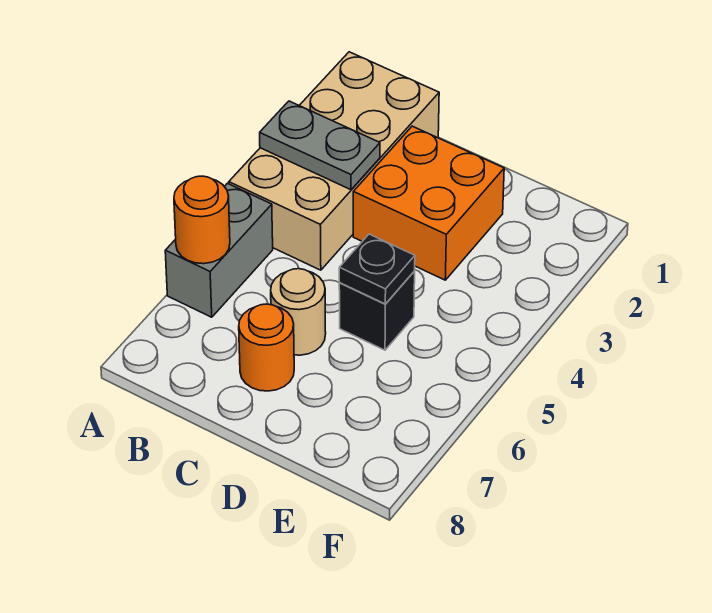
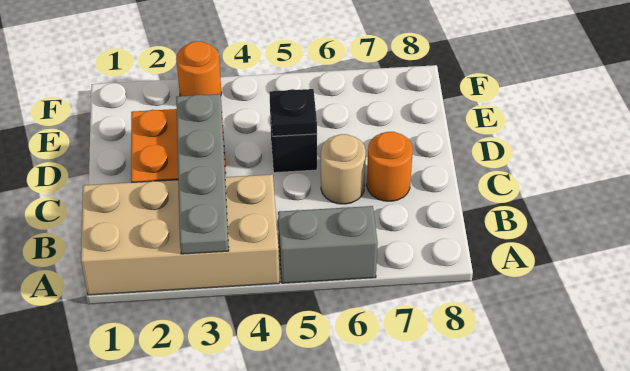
grey plate A3:B3 level 2 -> grey plate A3:D3 level 2
orange round brick A6 level 2 -> orange round brick F3 level 1

